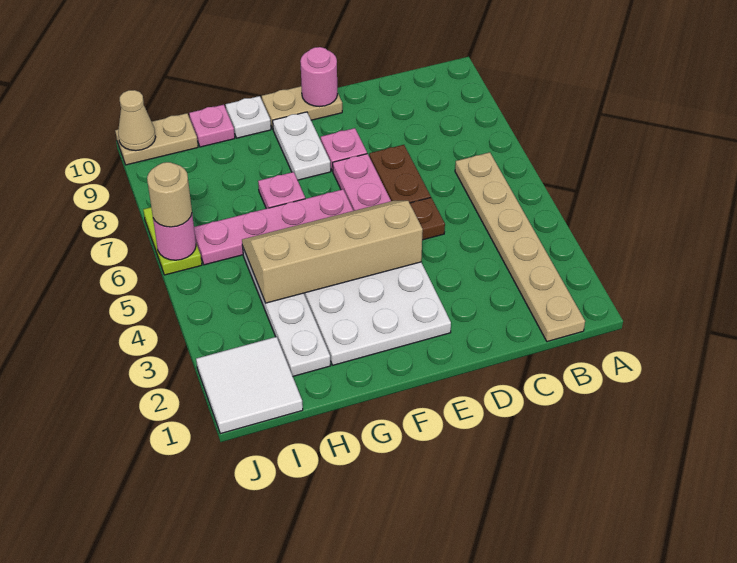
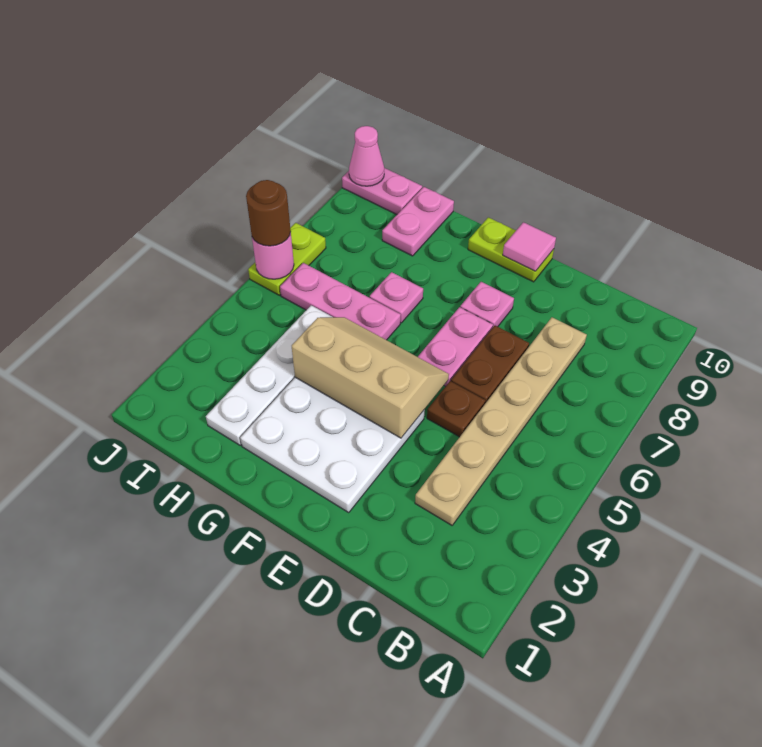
tan plate B1:B6 level 1 -> tan plate C3:C8 level 1
tan slope E4:H5 level 2 top 4 -> tan slope E4:G5 level 2 top 4
tan plate E10:F10 level 1 -> lime plate E10:F10 level 1
pink round brick E10 level 2 -> pink tile E10 level 2
pink plate F6:I6 level 1 -> pink plate G6:I6 level 1
white plate F8:F9 level 1 -> none
white plate G10 level 1 -> none
pink plate H10 level 1 -> pink plate H9:H10 level 1
white tile I1:J2 level 1 -> none
tan plate I10:J10 level 1 -> pink plate I10:J10 level 1
tan round brick J6 level 3 -> brown round brick J6 level 3
tan cone J10 level 2 -> pink cone J10 level 2

